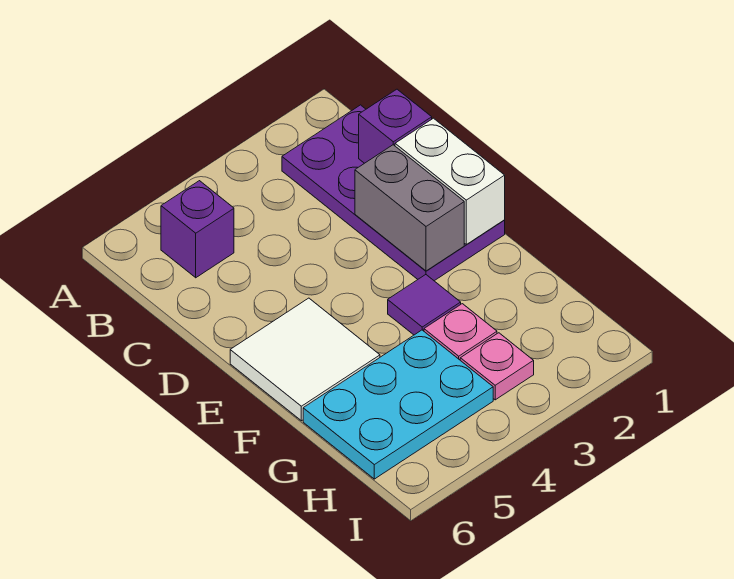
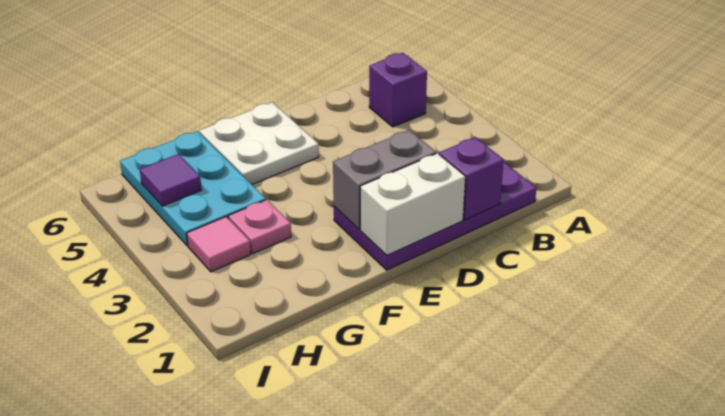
white tile E5:F6 level 1 -> white plate E5:F6 level 1
purple tile F3 level 1 -> purple tile H5 level 2
pink plate H3 level 1 -> pink tile H3 level 1

